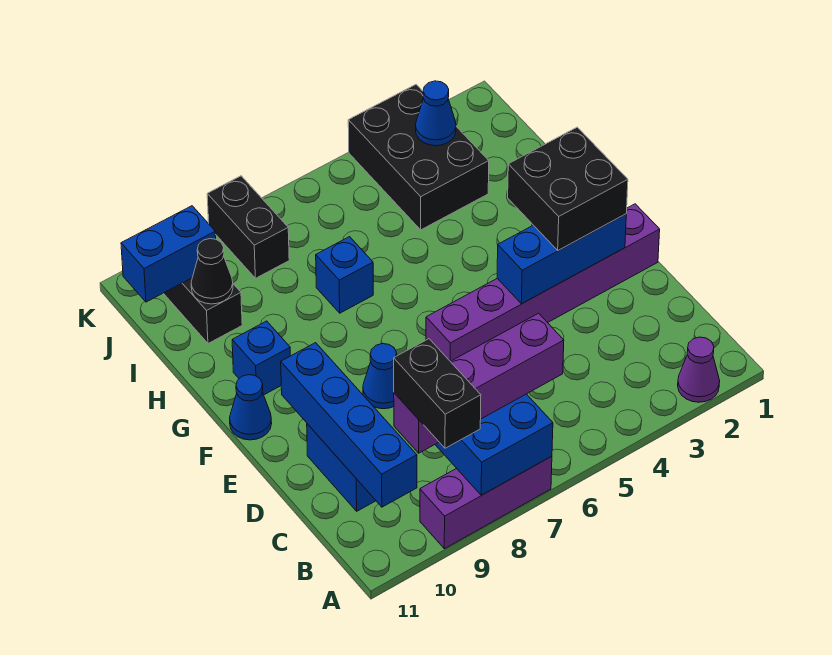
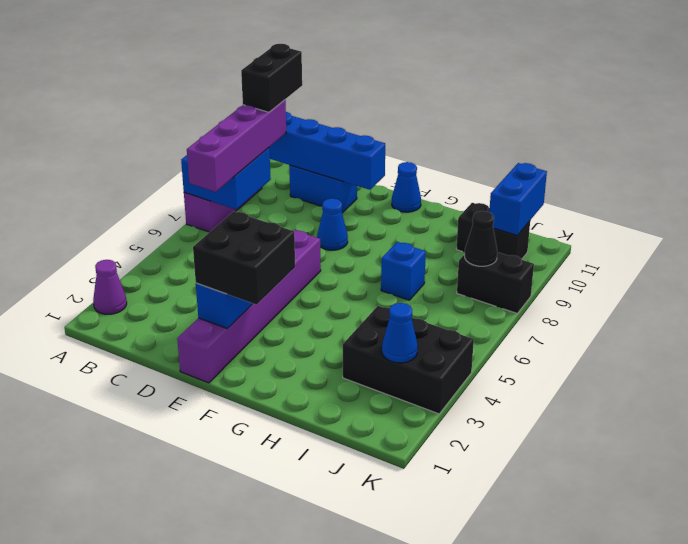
black brick A9:B9 level 4 -> black brick B9:B10 level 4
blue brick G10 level 1 -> none
black cone I10 level 2 -> black cone J8 level 2

